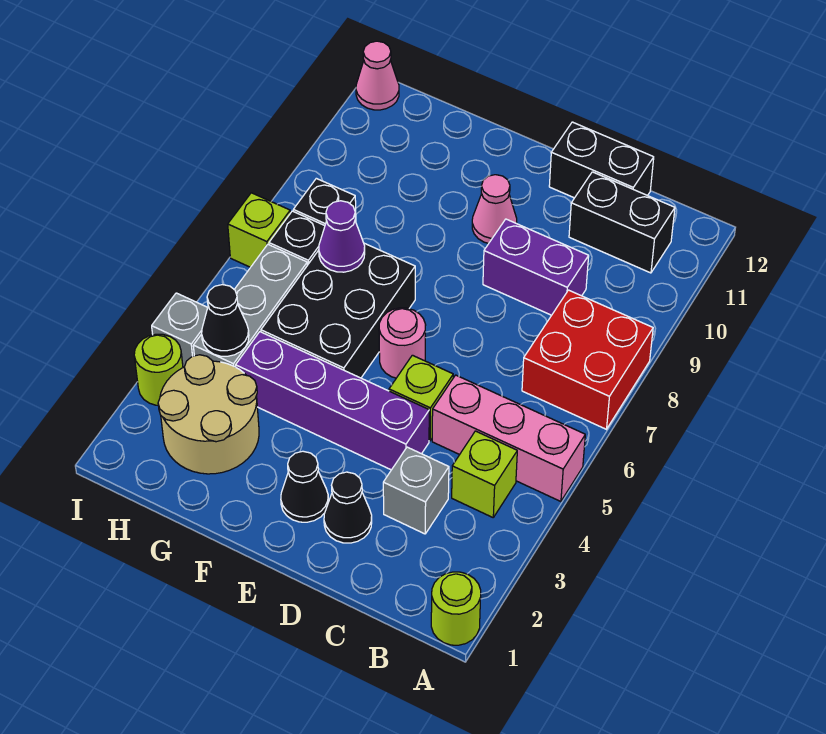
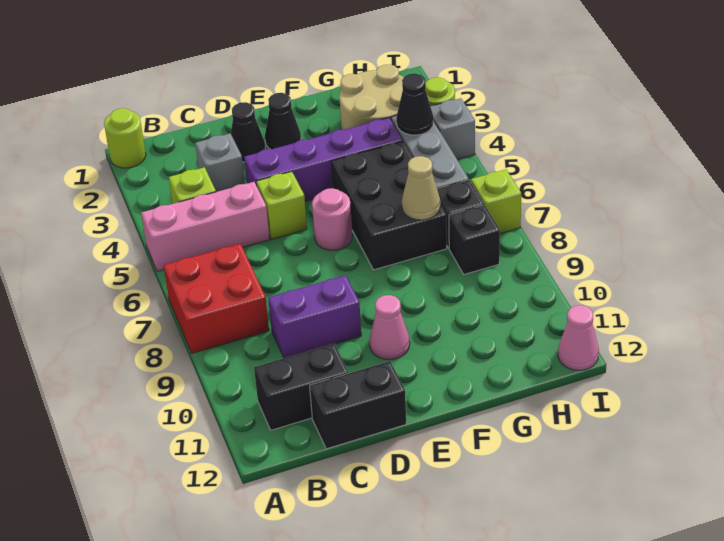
purple cone G7 level 2 -> tan cone G7 level 2

